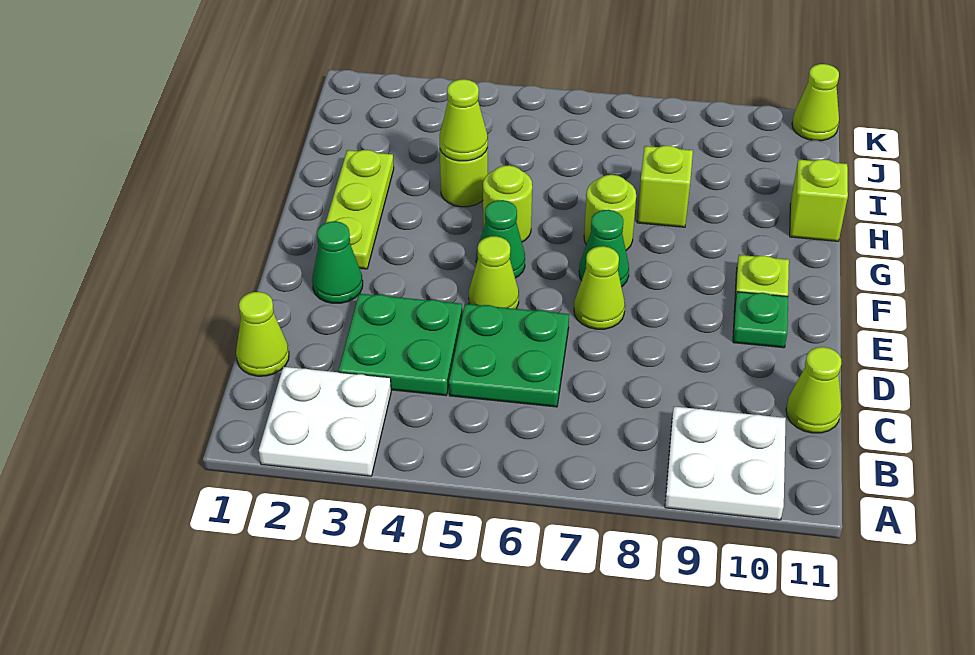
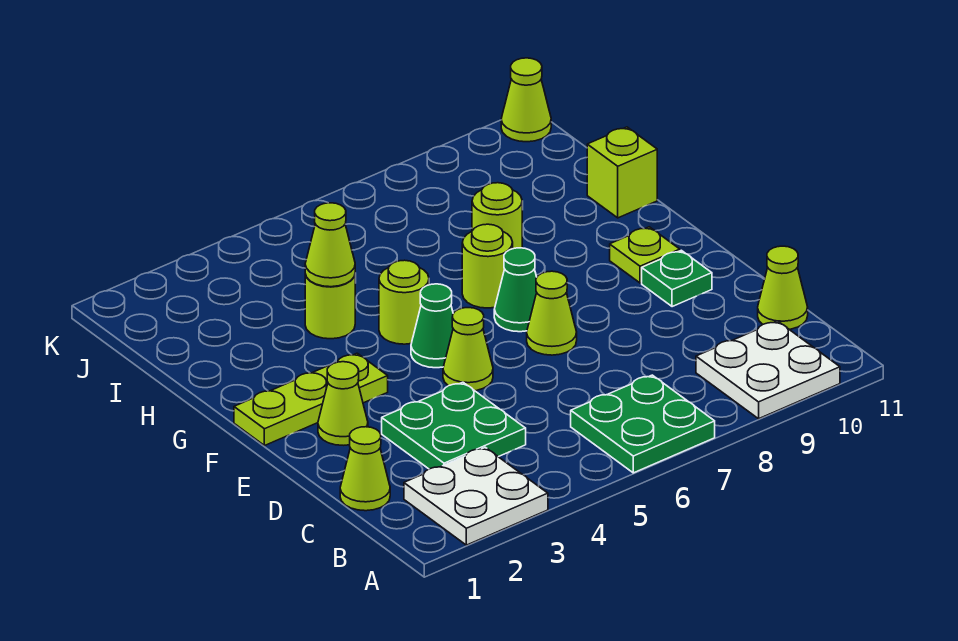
green plate C5:D6 level 1 -> green plate A6:B7 level 1
green cone E2 level 1 -> lime cone E2 level 1
lime plate F2:H2 level 1 -> lime plate F1:F3 level 1
lime brick H8 level 1 -> lime round brick H8 level 1

